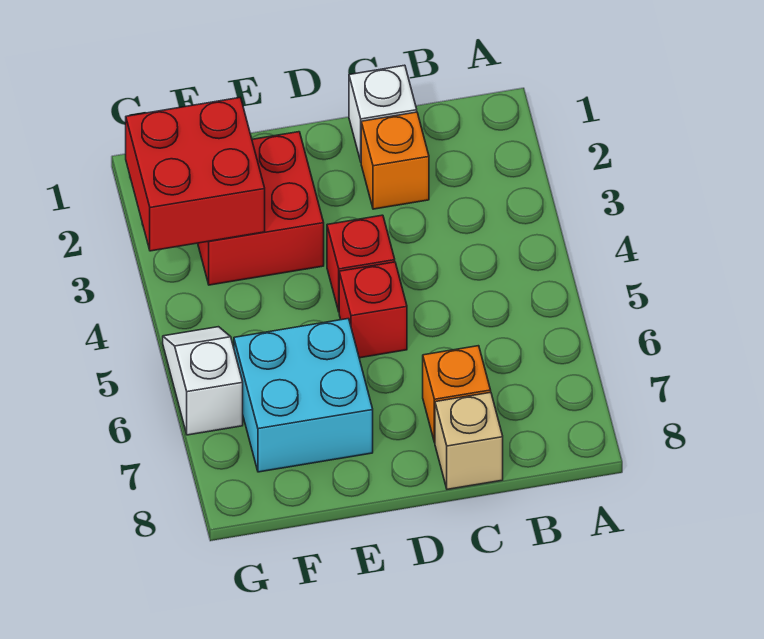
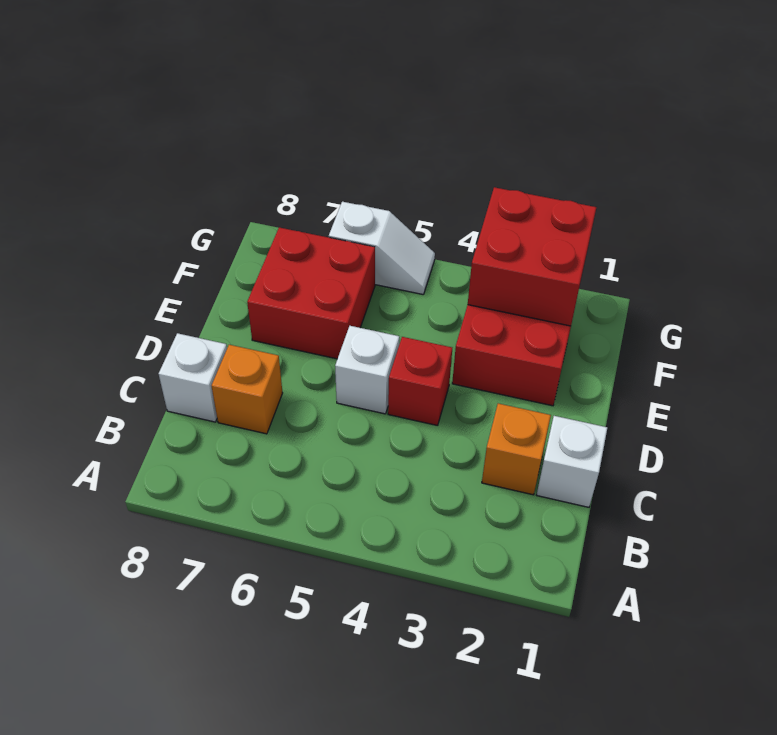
tan brick C8 level 1 -> white brick C8 level 1
red brick D5 level 1 -> white brick D5 level 1
cyan brick E6:F7 level 1 -> red brick E6:F7 level 1

